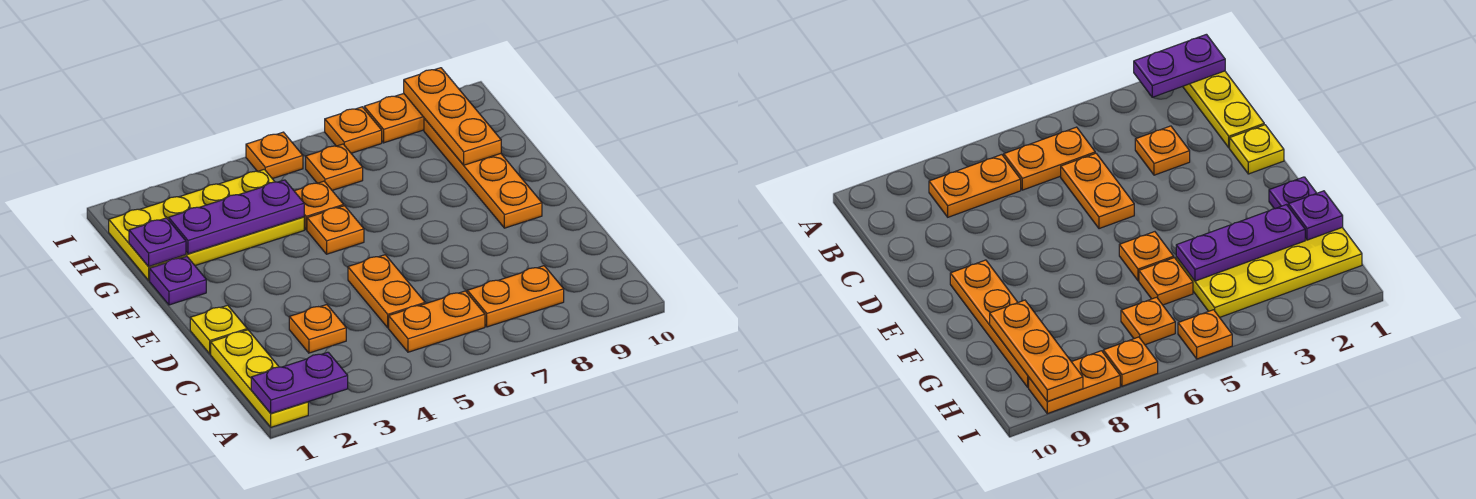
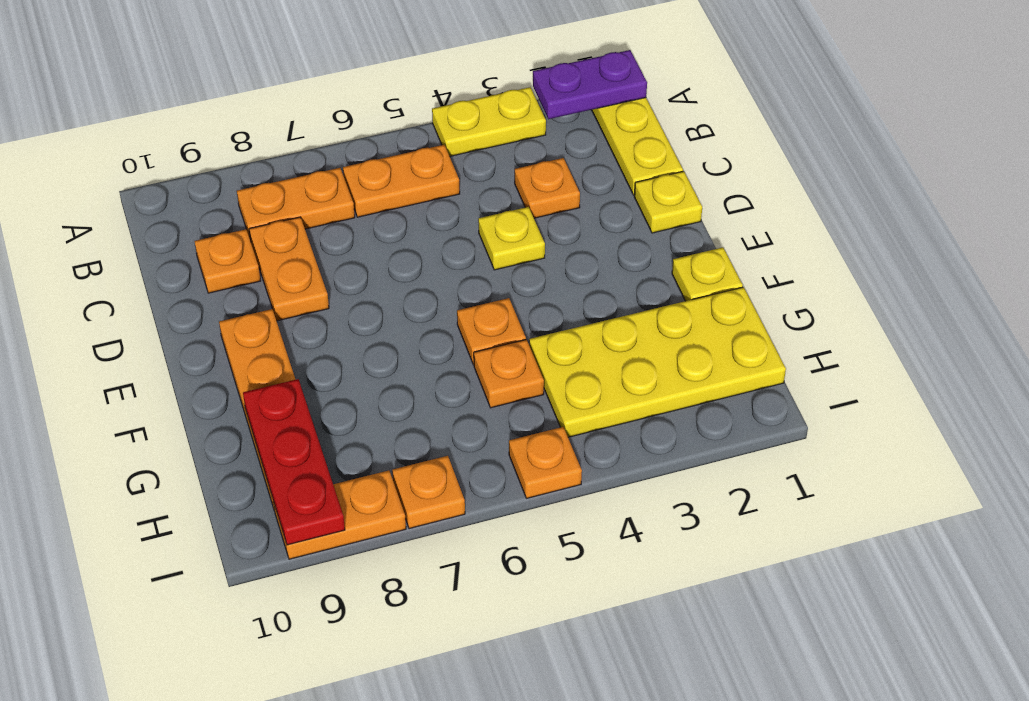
none -> yellow plate A3:A4 level 1
orange plate C5:D5 level 1 -> orange plate C8:D8 level 1
none -> yellow plate D4 level 1
purple plate F1 level 1 -> yellow plate F1 level 1
purple plate G1 level 2 -> none
purple plate G2:G4 level 2 -> none
orange plate G9:I9 level 2 -> red plate G9:I9 level 2
orange plate H6 level 1 -> orange plate C9 level 1

